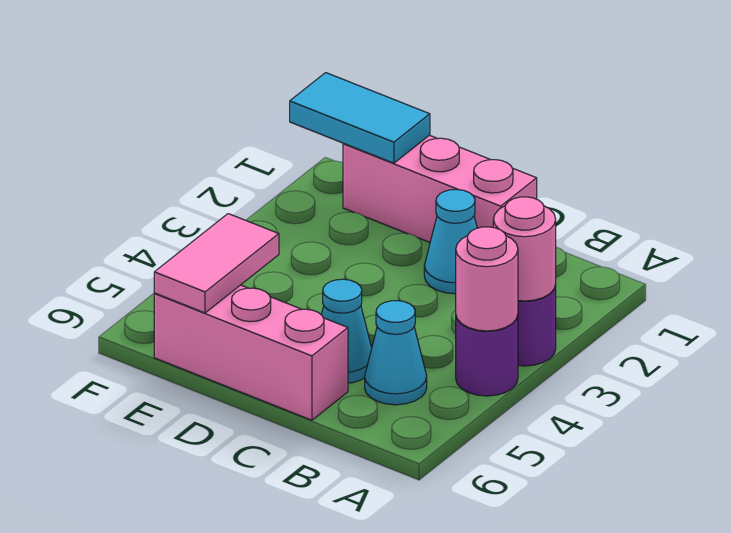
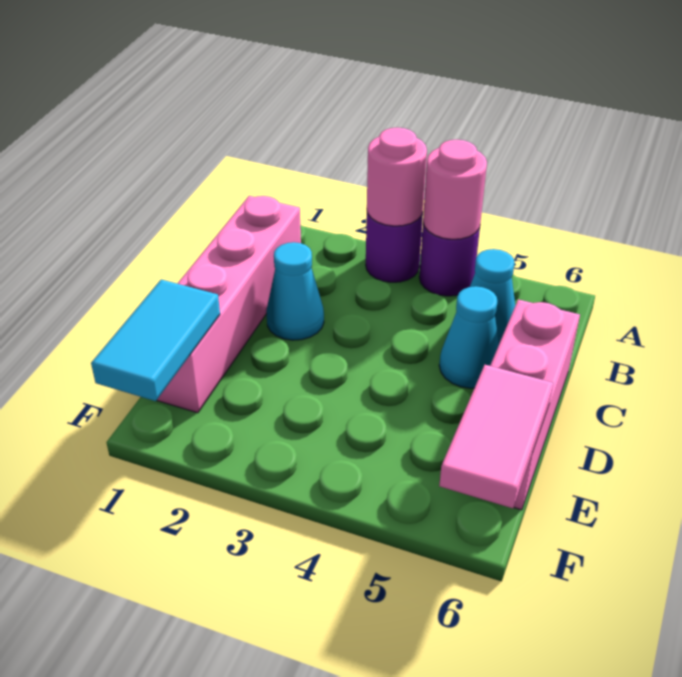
pink brick C1:E1 level 1 -> pink brick B1:E1 level 1
pink tile E5:E6 level 2 -> pink tile E6:F6 level 2

